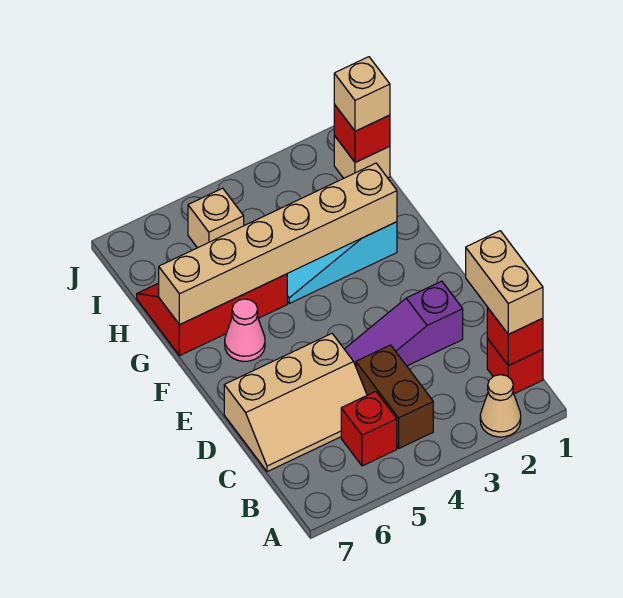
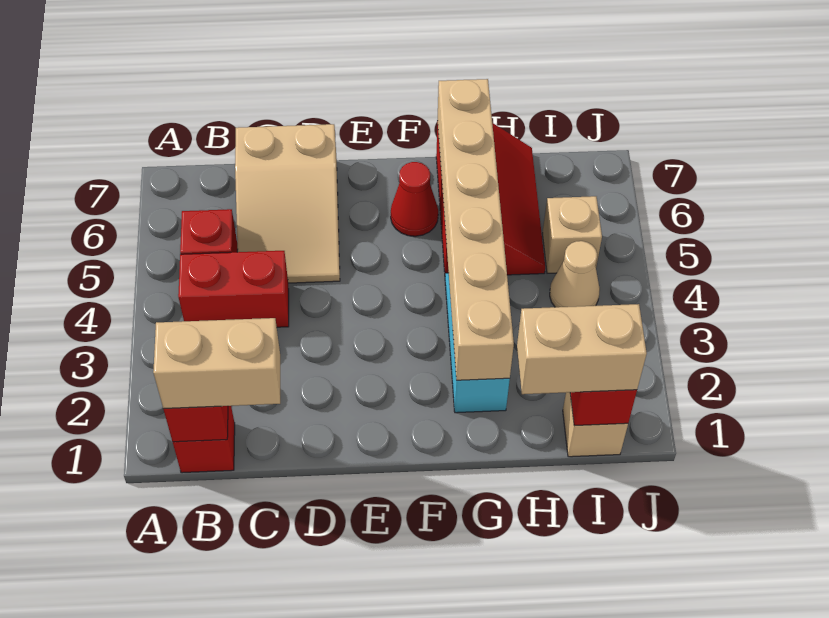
tan cone A2 level 1 -> tan cone I4 level 1
brown brick B4:C4 level 1 -> red brick B4:C4 level 1
tan slope C5:D7 level 1 top D -> tan slope C5:D7 level 1 top 7
purple slope D2:D4 level 1 top 2 -> none
pink cone F6 level 1 -> red cone F6 level 1
tan brick I1 level 3 -> tan brick H1:I1 level 3

